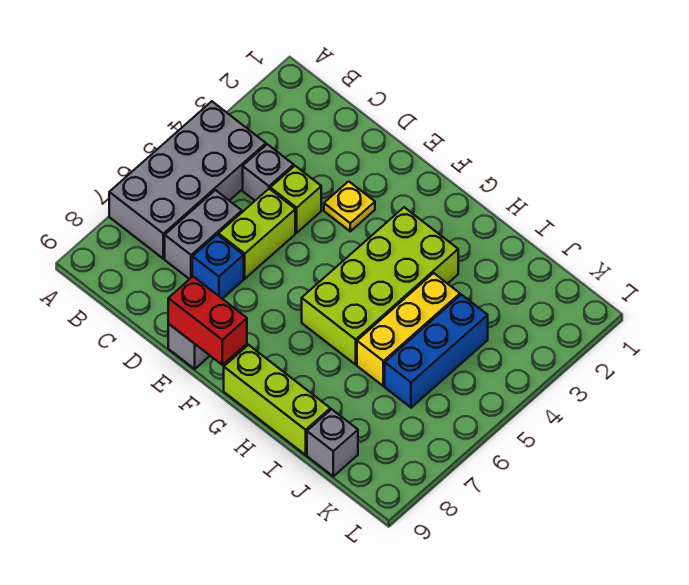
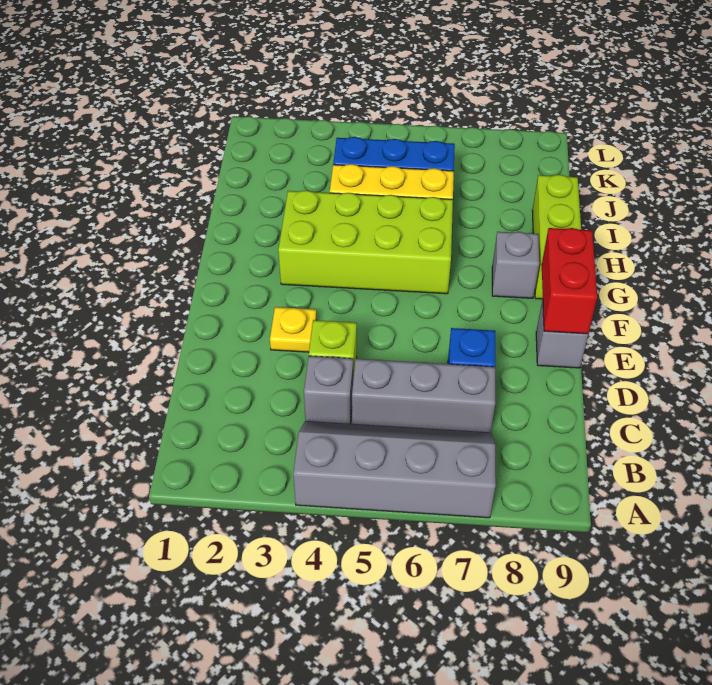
grey brick A4:B7 level 1 -> grey slope A4:B7 level 1 top A
grey brick C6:C7 level 1 -> grey brick C5:C7 level 1
lime brick D5:D6 level 1 -> none
grey brick J9 level 1 -> grey brick G8 level 1

